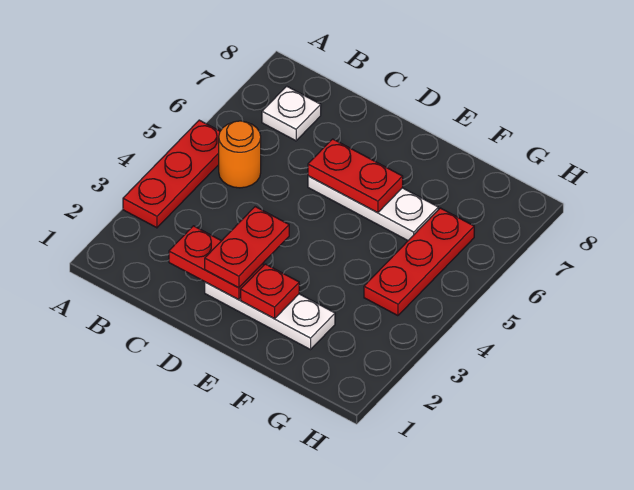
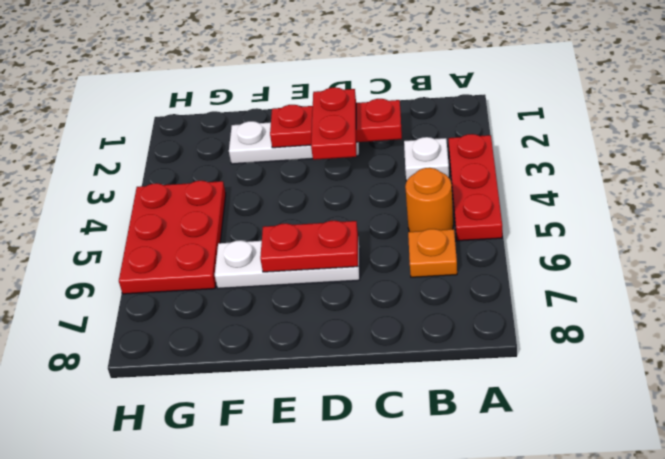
none -> orange plate B6 level 1
white plate B7 level 1 -> white plate B3 level 1
red plate G4:G6 level 1 -> red plate G4:H6 level 1

